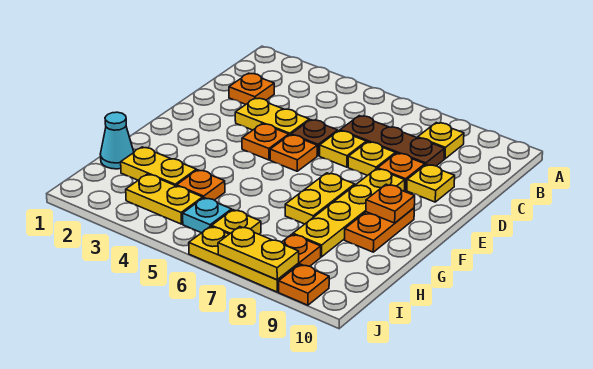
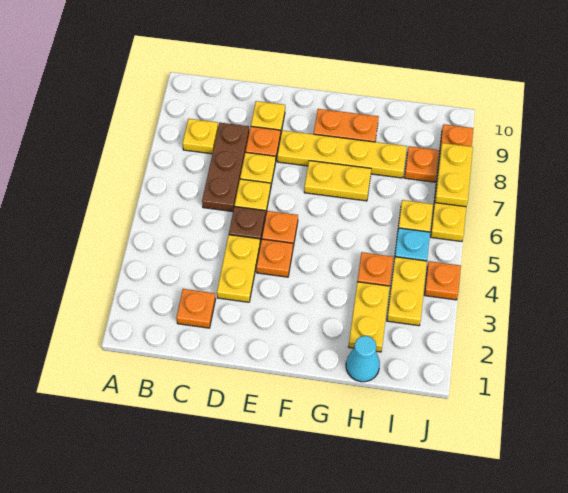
orange plate F9 level 2 -> orange plate J4 level 1

